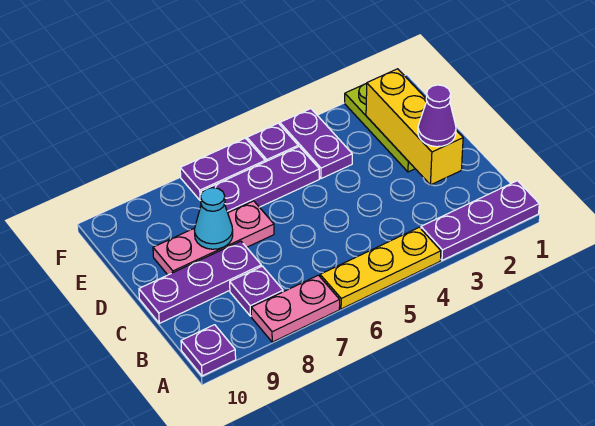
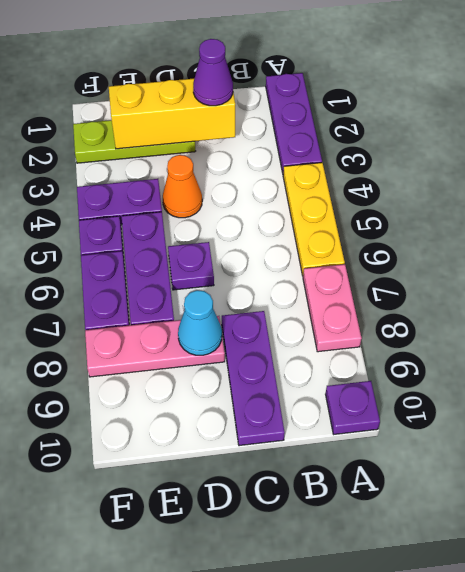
purple plate B8 level 1 -> purple plate D6 level 1
none -> orange cone D4 level 1
pink plate D7:D9 level 1 -> pink plate D8:F8 level 1

